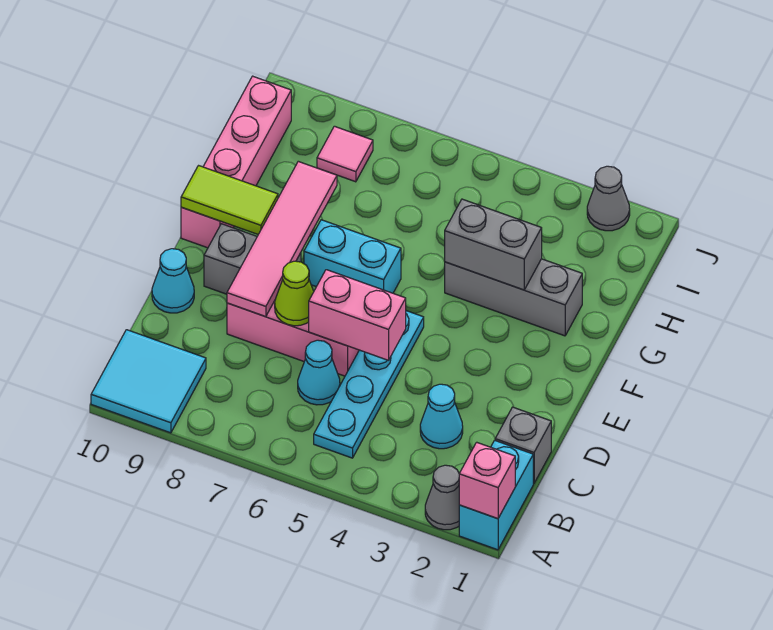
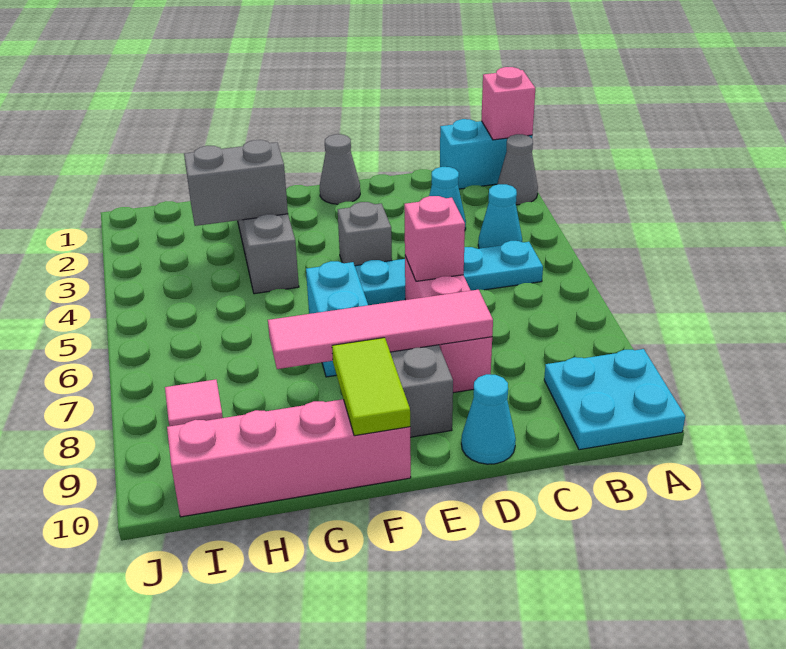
cyan tile A9:B10 level 1 -> cyan plate A9:B10 level 1
grey brick C1 level 1 -> grey brick E4 level 1
cyan cone C6 level 1 -> cyan cone B4 level 1
pink brick D5:D6 level 2 -> pink brick D6 level 2
lime cone D7 level 2 -> none
grey brick G3:G4 level 2 -> grey brick G3:H3 level 2
grey cone J2 level 1 -> grey cone E1 level 1

